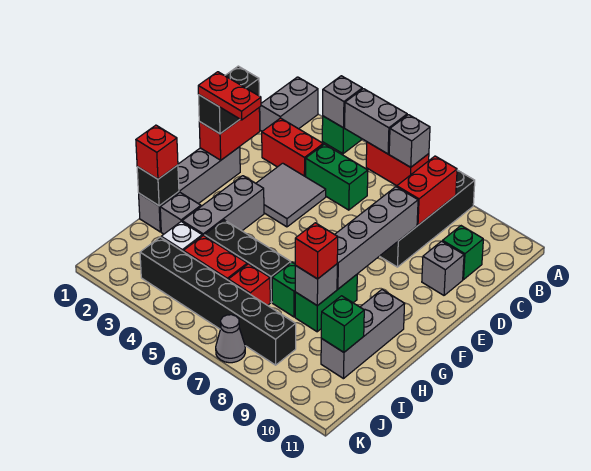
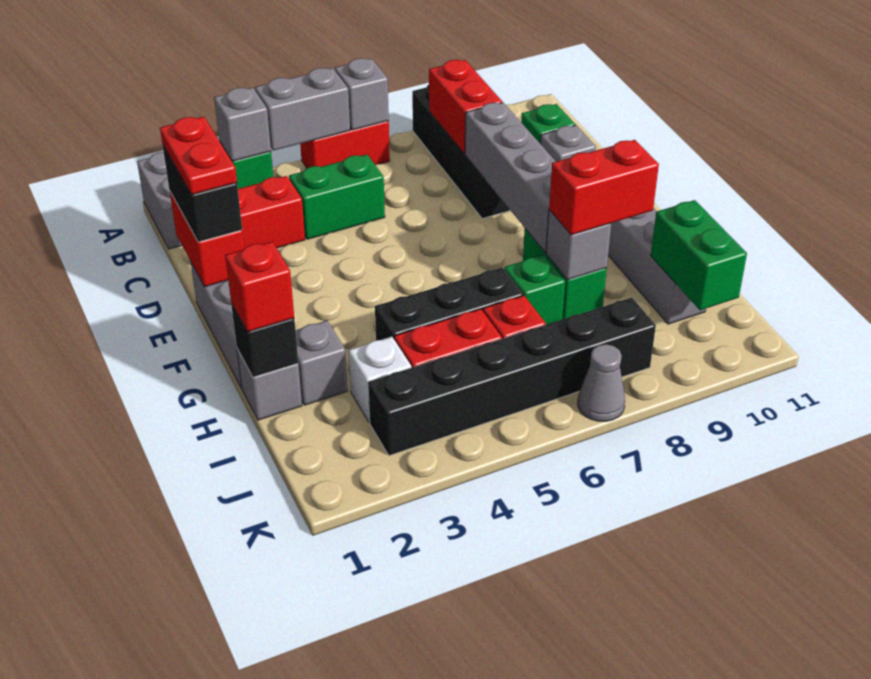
grey tile D3:E4 level 1 -> none
red plate E1:E2 level 4 -> red plate D1:E1 level 4
grey brick F3:H3 level 1 -> none
red brick H8 level 3 -> red brick H8:H9 level 3
green brick I10 level 2 -> green brick I10:J10 level 2

